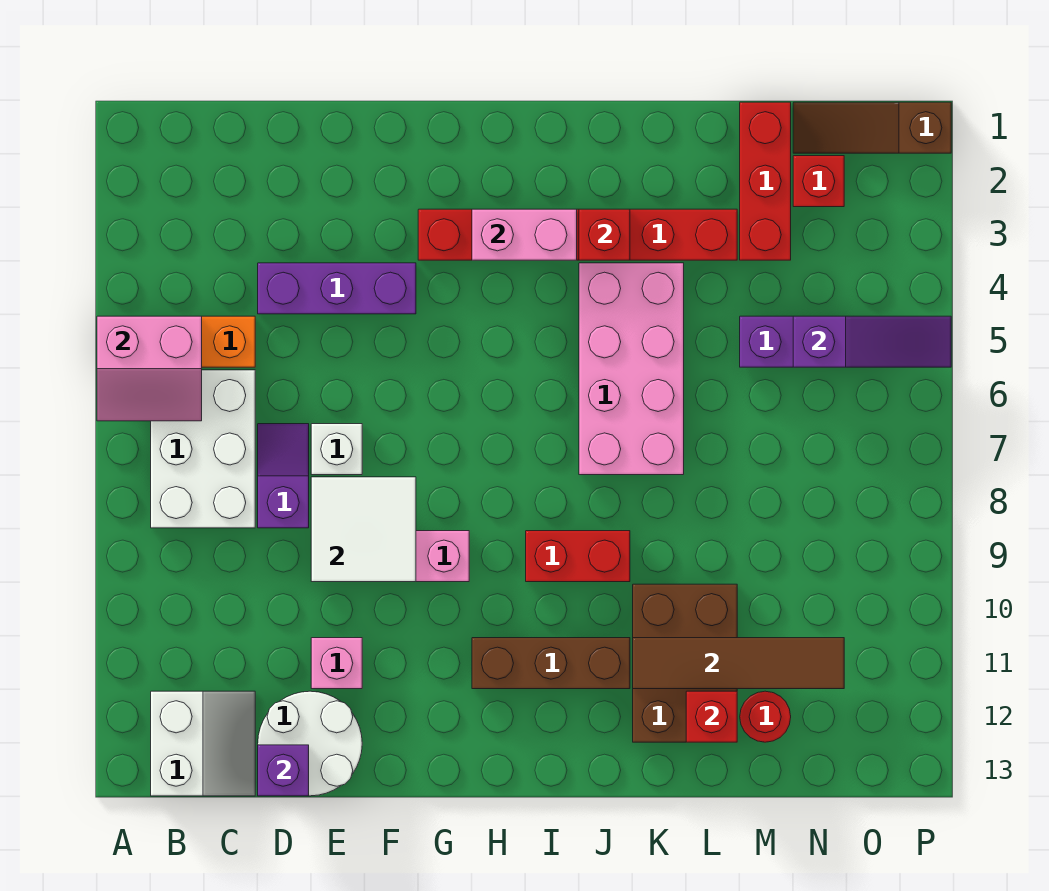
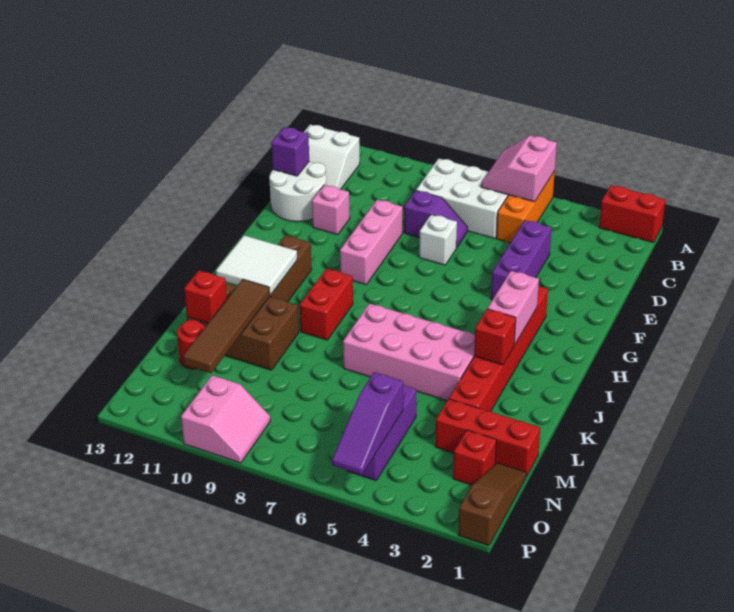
none -> red brick A1:A2 level 1
white tile E8:F9 level 2 -> white tile I11:J12 level 2
none -> pink slope O9:P10 level 1 top 10

